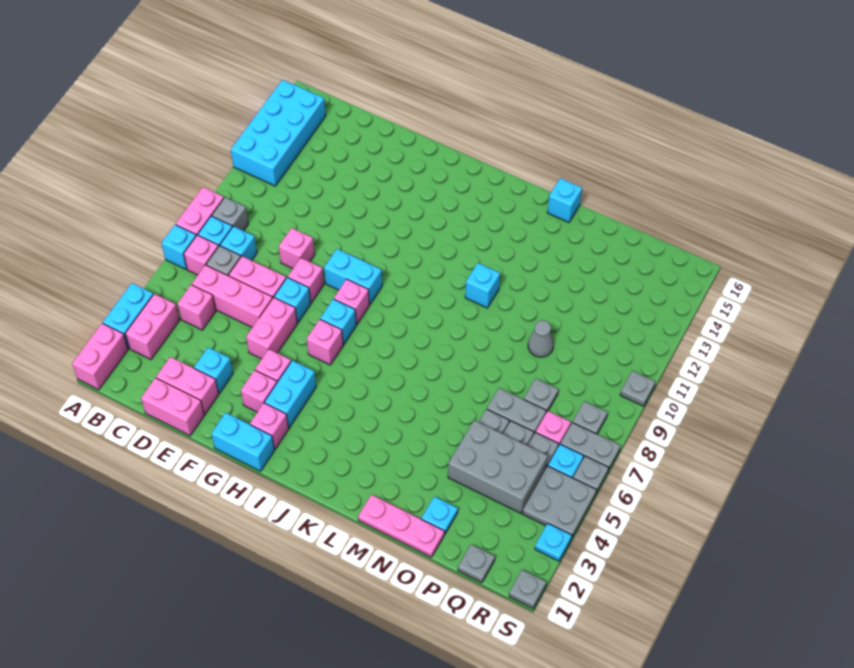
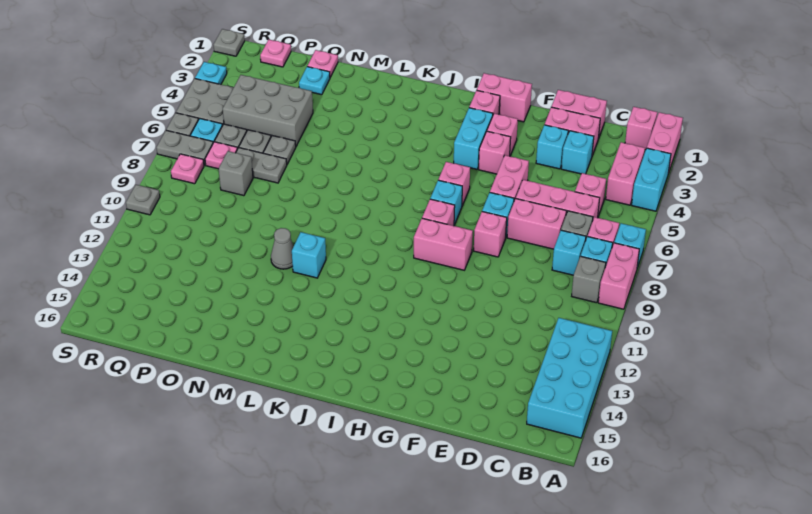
pink brick E9 level 1 -> pink brick B1 level 1
cyan brick G1:H1 level 1 -> pink brick G1:H1 level 1
cyan brick G9:H9 level 1 -> pink brick G9:H9 level 1
pink plate M1:O1 level 1 -> pink plate O1 level 1
cyan brick M16 level 1 -> cyan brick D3 level 1
grey cone O10 level 1 -> grey cone M11 level 1
grey plate P8 level 1 -> grey brick P8 level 1
grey plate Q1 level 1 -> pink plate Q1 level 1
grey plate R8 level 1 -> pink plate R8 level 1

